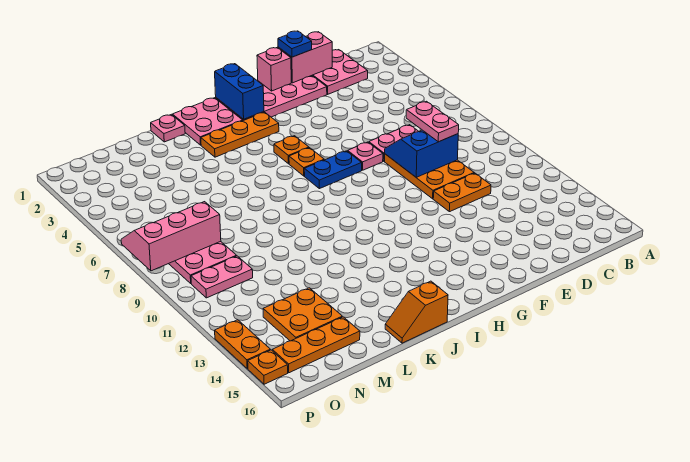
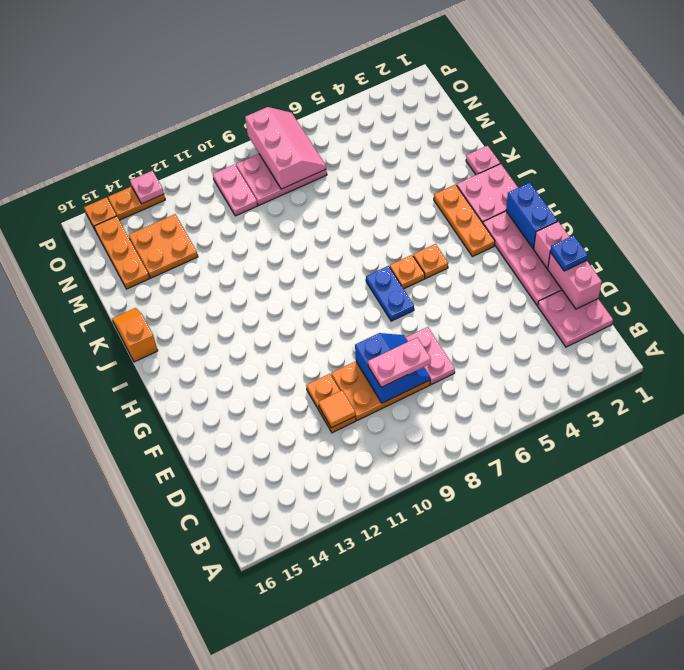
none -> orange tile D11 level 2
pink plate F7 level 1 -> pink plate P13 level 2
blue brick H1:H2 level 2 -> blue brick G1:H1 level 2

